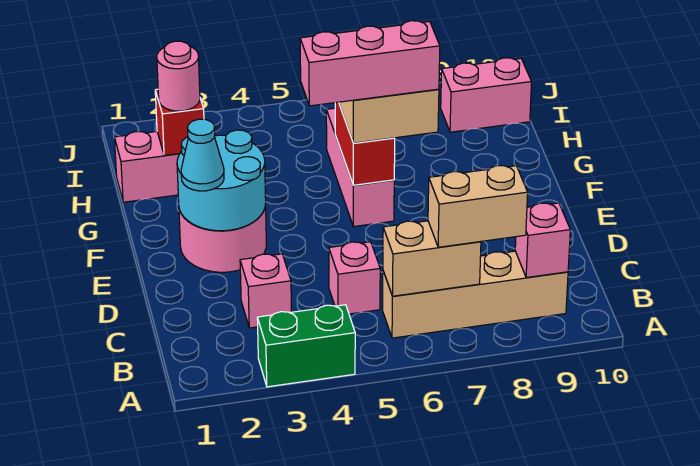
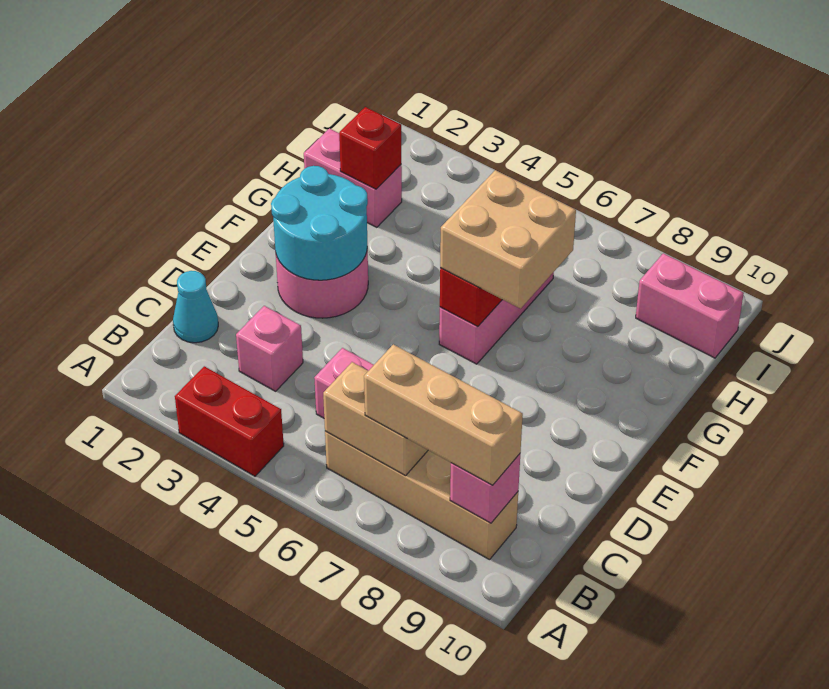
green brick A3:A4 level 1 -> red brick A3:A4 level 1
tan brick B7:B8 level 3 -> tan brick B7:B9 level 3
cyan cone E2 level 3 -> cyan cone C1 level 1
pink brick F5:F7 level 4 -> none
pink round brick H2 level 3 -> none

